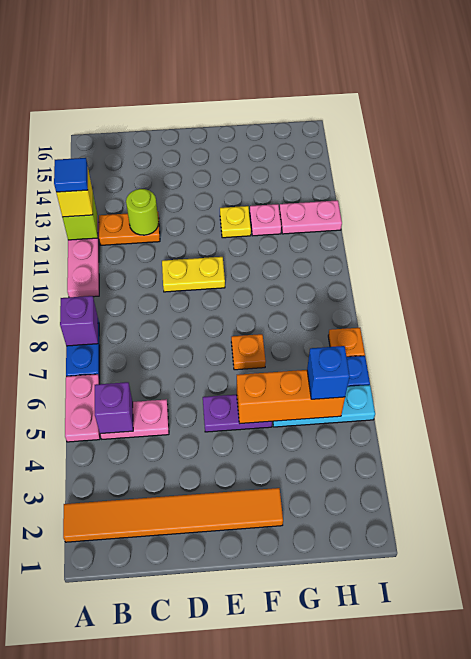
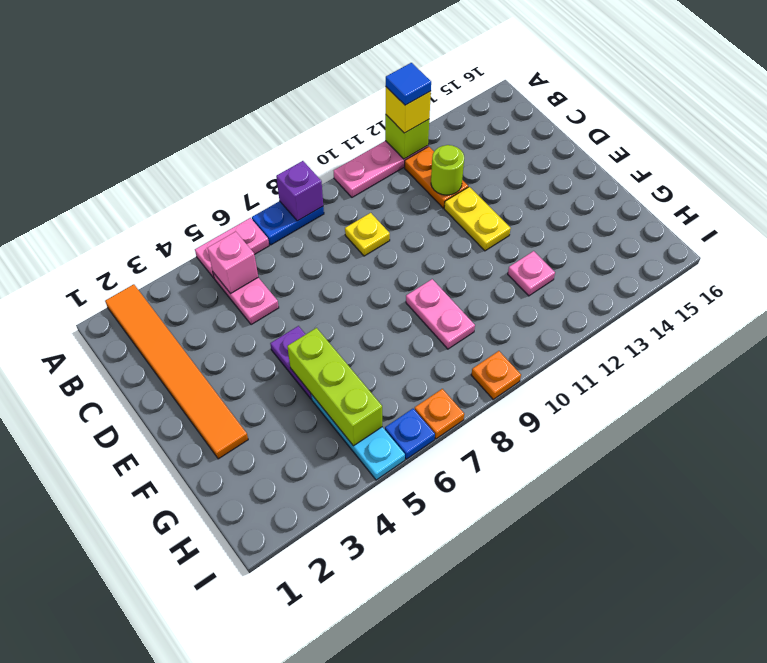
purple brick B5 level 2 -> pink brick B5 level 2
yellow plate D10:E10 level 1 -> yellow plate D12:E12 level 1
orange brick F5:H5 level 2 -> lime brick F5:H5 level 2
orange plate F7 level 1 -> orange plate I9 level 1
yellow plate F12 level 1 -> yellow plate C9 level 1
blue brick H5 level 3 -> none
pink plate H12:I12 level 1 -> pink plate F9:G9 level 1

